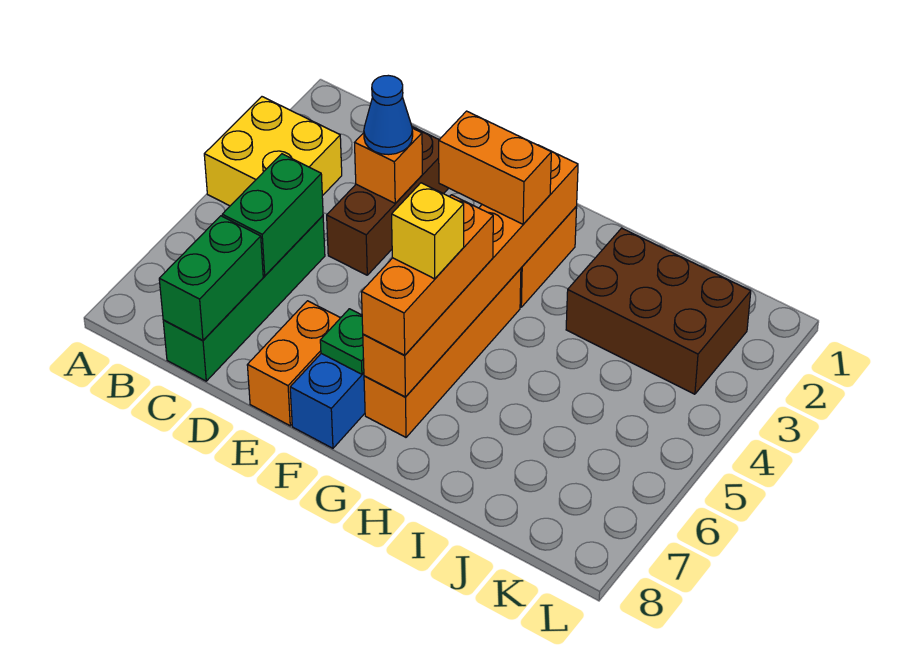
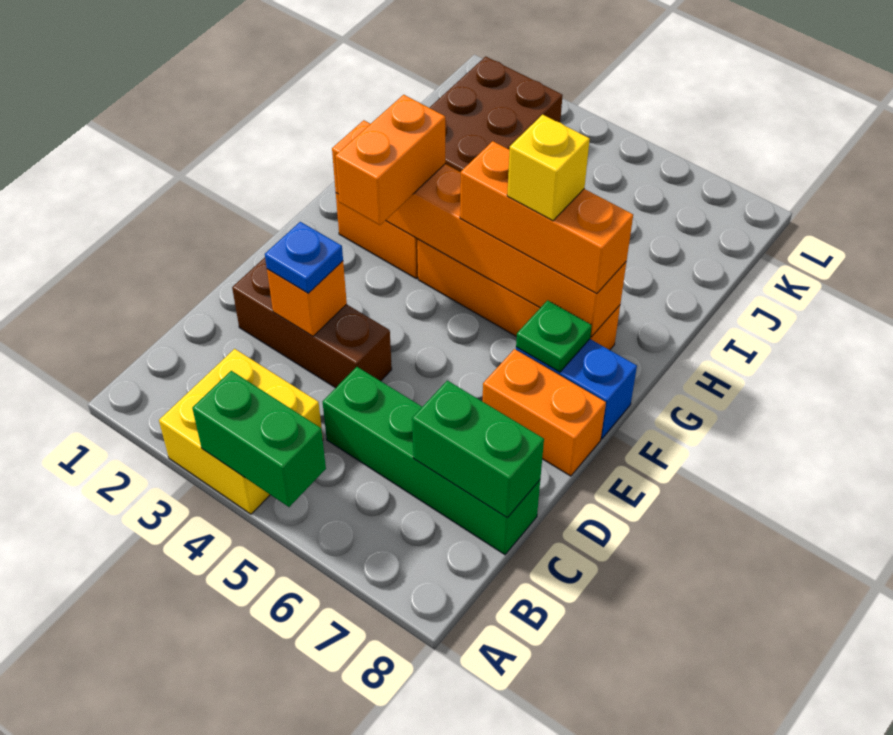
green brick C5:C6 level 2 -> green brick A4:A5 level 2
blue cone D3 level 3 -> blue plate D3 level 3

